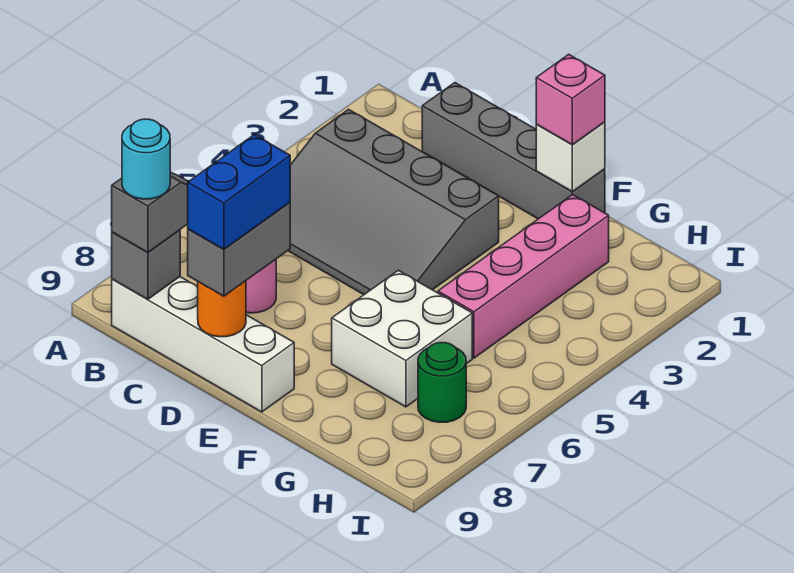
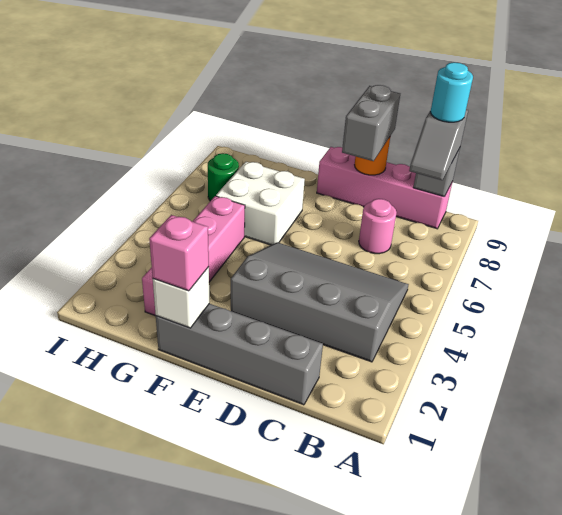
white brick B9:E9 level 1 -> pink brick B9:E9 level 1
blue brick D8:D9 level 4 -> none

